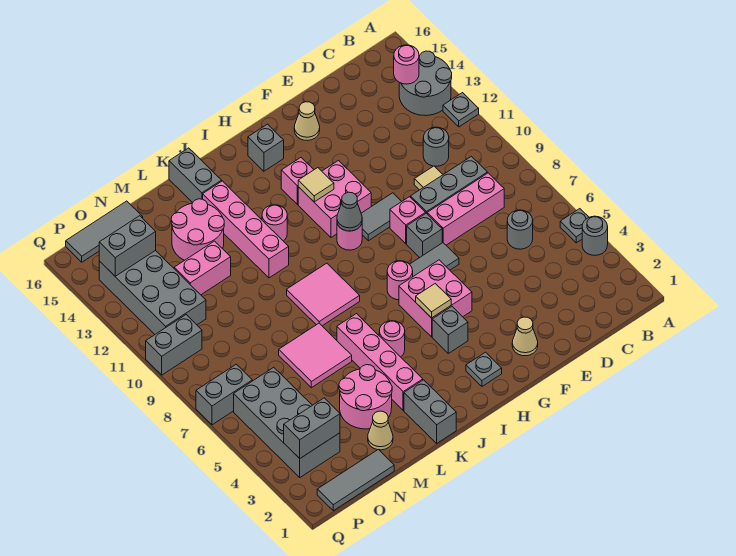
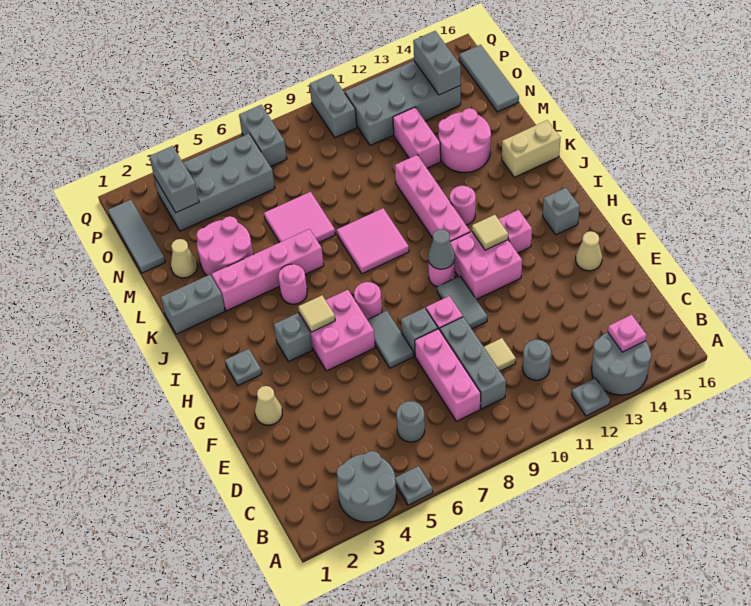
grey round brick A4 level 1 -> grey round brick A3:B4 level 1
pink round brick B14 level 2 -> pink plate B14 level 2
pink brick K11:K14 level 1 -> pink brick I11:L11 level 1
grey brick K15:K16 level 1 -> tan brick K15:K16 level 1

